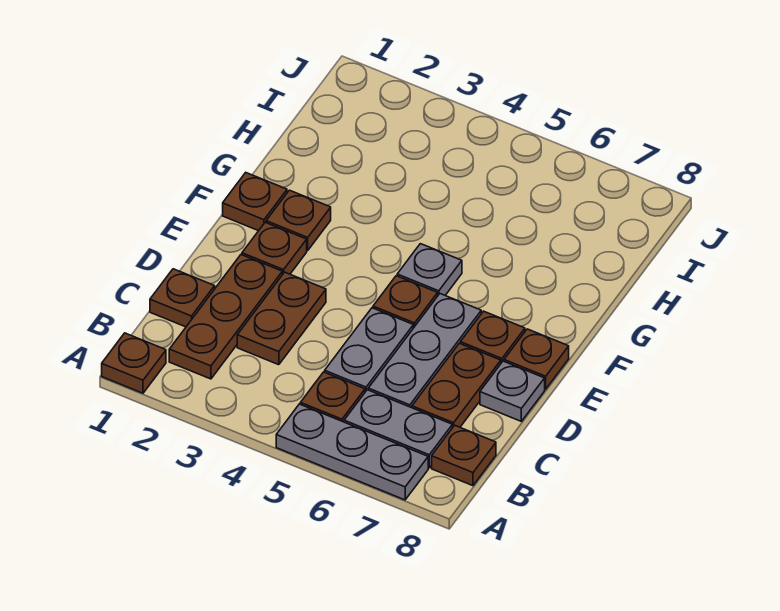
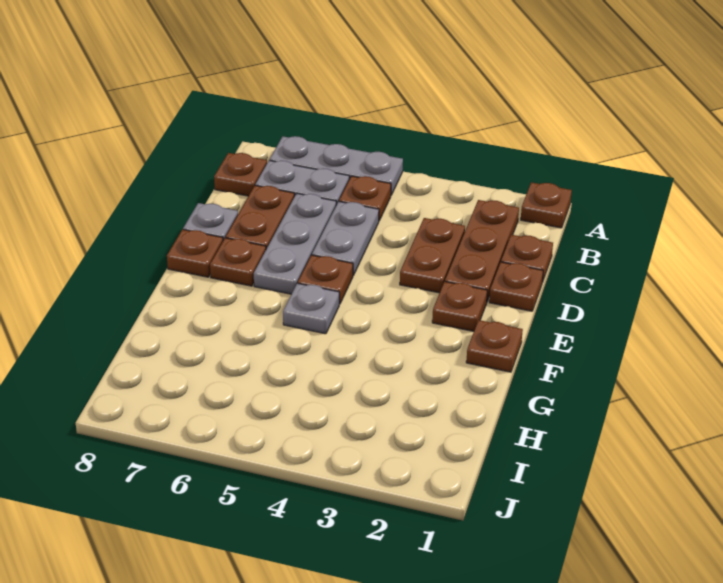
brown plate F2 level 1 -> brown plate D1 level 1

